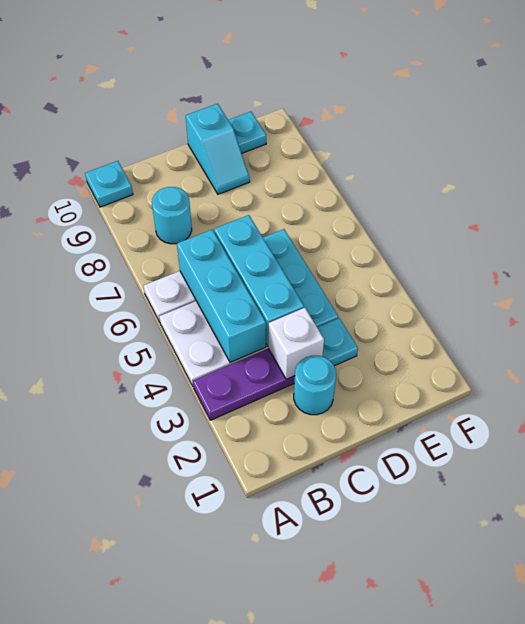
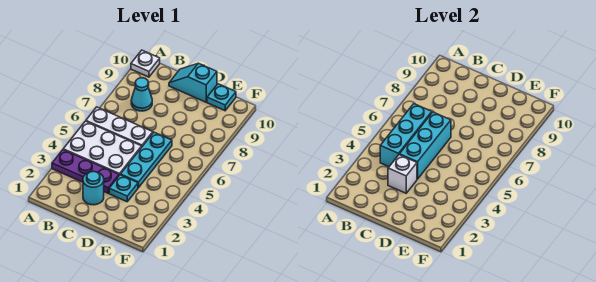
cyan plate A10 level 1 -> white plate A10 level 1
cyan round brick B8 level 1 -> cyan cone B8 level 1
cyan slope D9:D10 level 1 top 10 -> cyan slope C10:D10 level 1 top D

